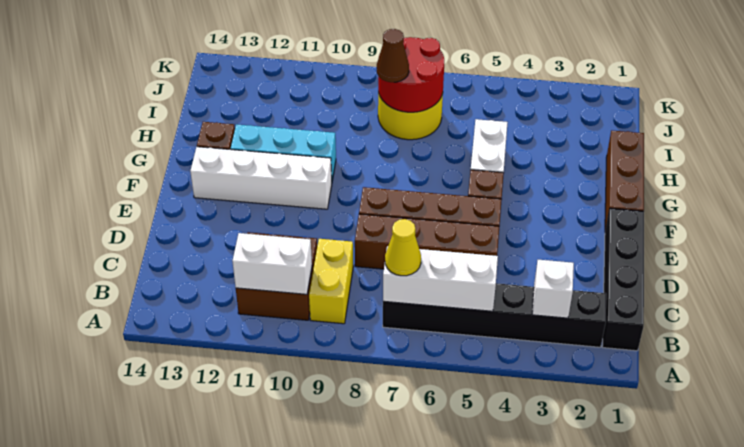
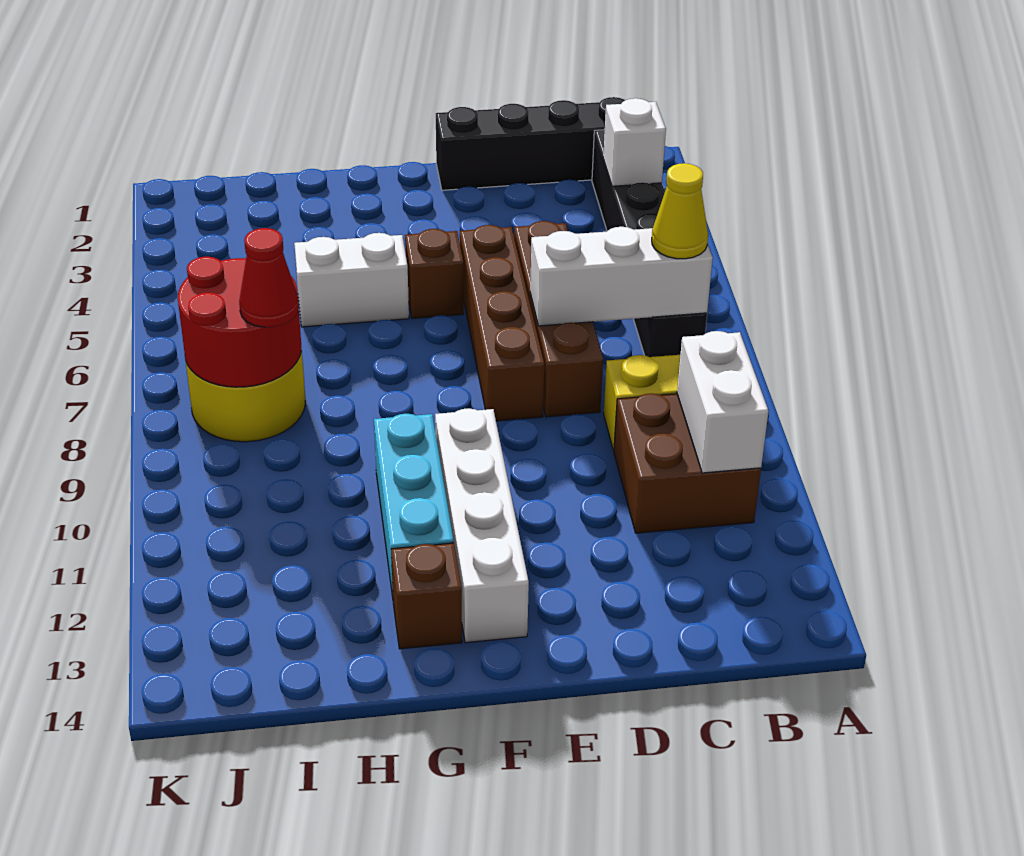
white brick B5:B7 level 2 -> white brick B7:D7 level 2
brown brick F1:H1 level 1 -> none
brown cone I8 level 3 -> red cone I8 level 3

